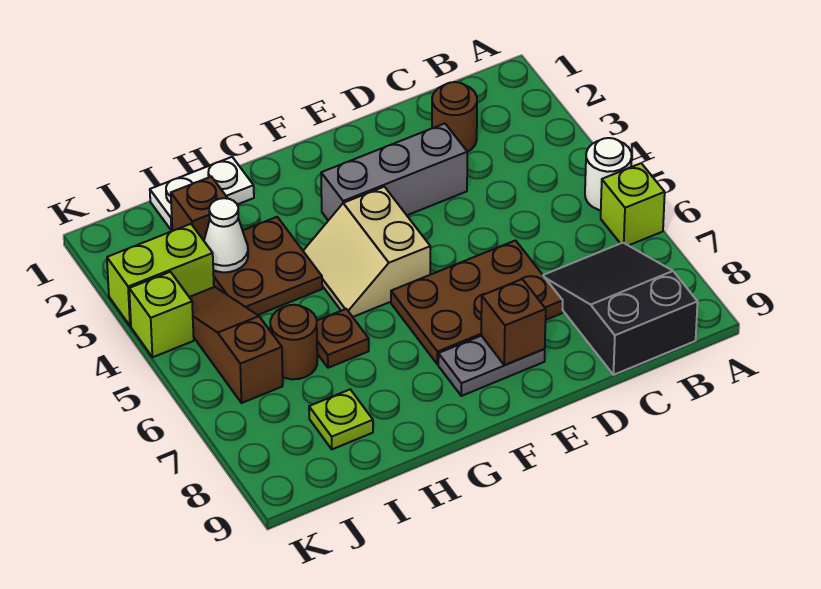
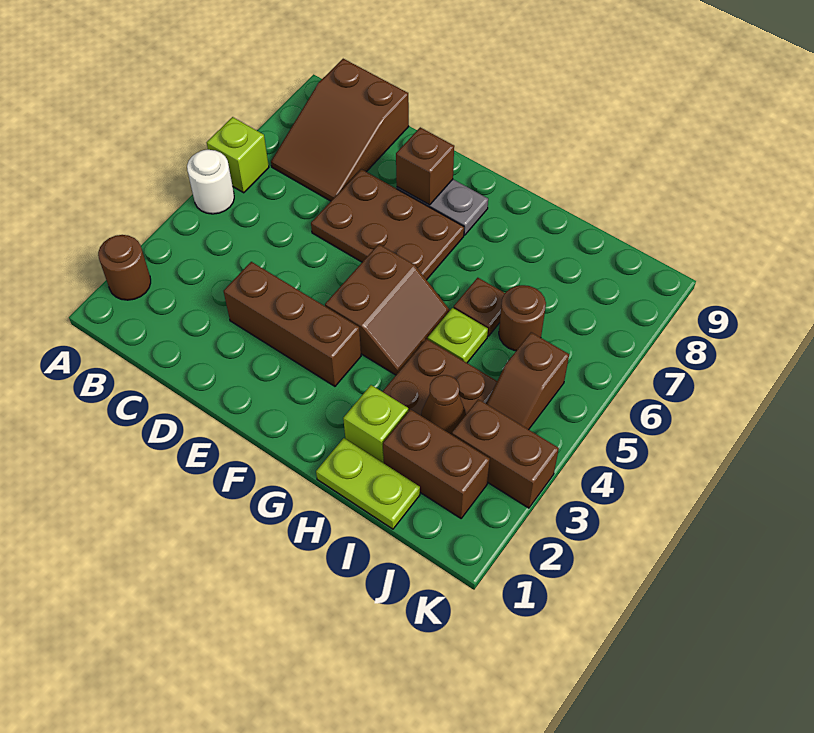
black slope B7:C9 level 1 top 9 -> brown slope B7:C9 level 1 top 9
brown round brick C2 level 1 -> brown round brick A2 level 1
grey brick D3:F3 level 1 -> brown brick D3:F3 level 1
tan slope F4:G5 level 1 top F -> brown slope F4:G5 level 1 top F
white plate H1:I1 level 1 -> lime plate H1:I1 level 1
brown brick I2 level 1 -> brown brick I2:J2 level 1
white cone I3 level 2 -> brown cone I3 level 2
lime plate I8 level 1 -> lime plate H5 level 1
lime brick J3:K3 level 1 -> brown brick J3:K3 level 1
brown slope J4:J6 level 1 top 6 -> brown slope J4:J5 level 1 top 5
lime brick K4 level 1 -> lime brick H2 level 1

